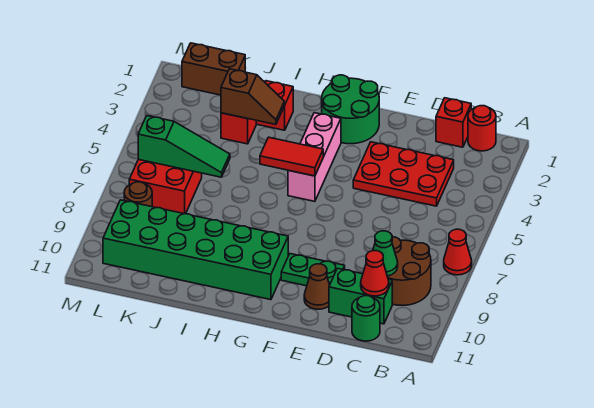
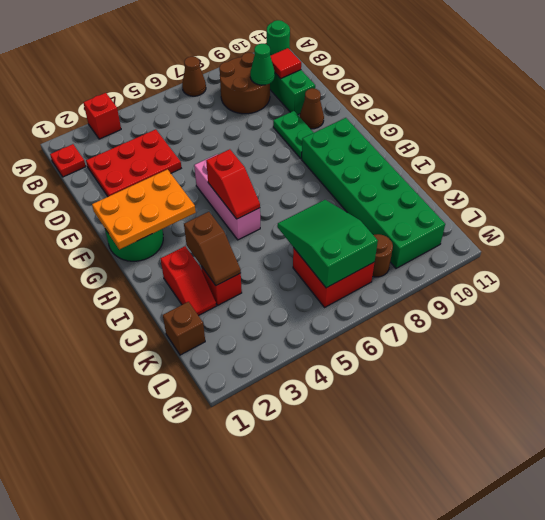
red cone A7 level 1 -> brown cone A7 level 1
red round brick B1 level 1 -> red plate B1 level 1
red brick C1 level 1 -> red brick A3 level 1
red plate C3:E4 level 1 -> red plate C2:D4 level 1
red cone C10 level 2 -> red tile C10 level 2
green round brick C11 level 1 -> green round brick A11 level 1
none -> orange plate F1:G3 level 2
pink brick G3:G5 level 1 -> pink brick F5:H5 level 1
red tile G5:H5 level 2 -> red slope G5:H5 level 2 top G
brown slope I3:J3 level 2 top J -> brown slope I3:J3 level 2 top I
green slope J6:L6 level 2 top L -> green slope J6:L7 level 2 top L
brown brick K1:L1 level 1 -> brown brick K1 level 1

